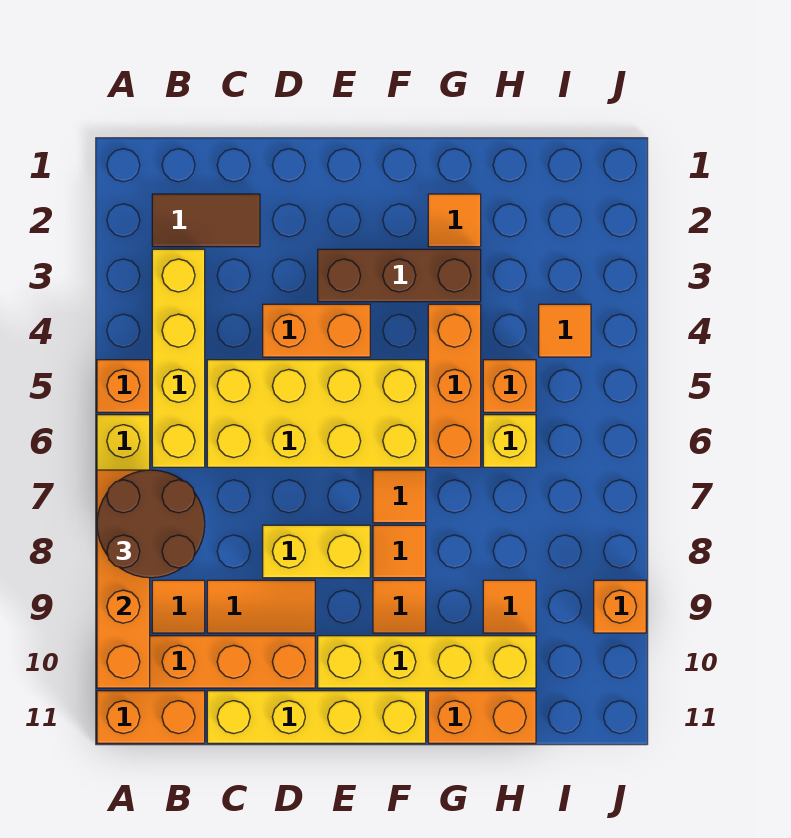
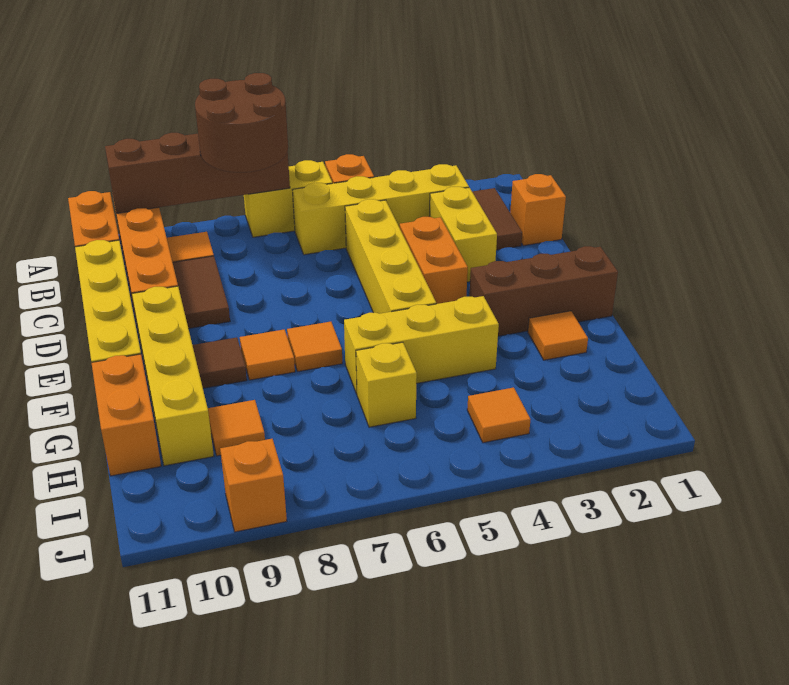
orange brick A7:A10 level 2 -> brown brick A7:A10 level 2
yellow brick C5:F6 level 1 -> yellow brick C5:F5 level 1
orange tile C9:D9 level 1 -> brown tile C9:D9 level 1
yellow brick D8:E8 level 1 -> yellow brick C3:D3 level 1
brown brick E3:G3 level 1 -> brown brick F1:F3 level 1
orange tile F9 level 1 -> brown tile F9 level 1
orange brick G4:G6 level 1 -> yellow brick G4:G6 level 1
orange brick H5 level 1 -> orange brick C1 level 1

